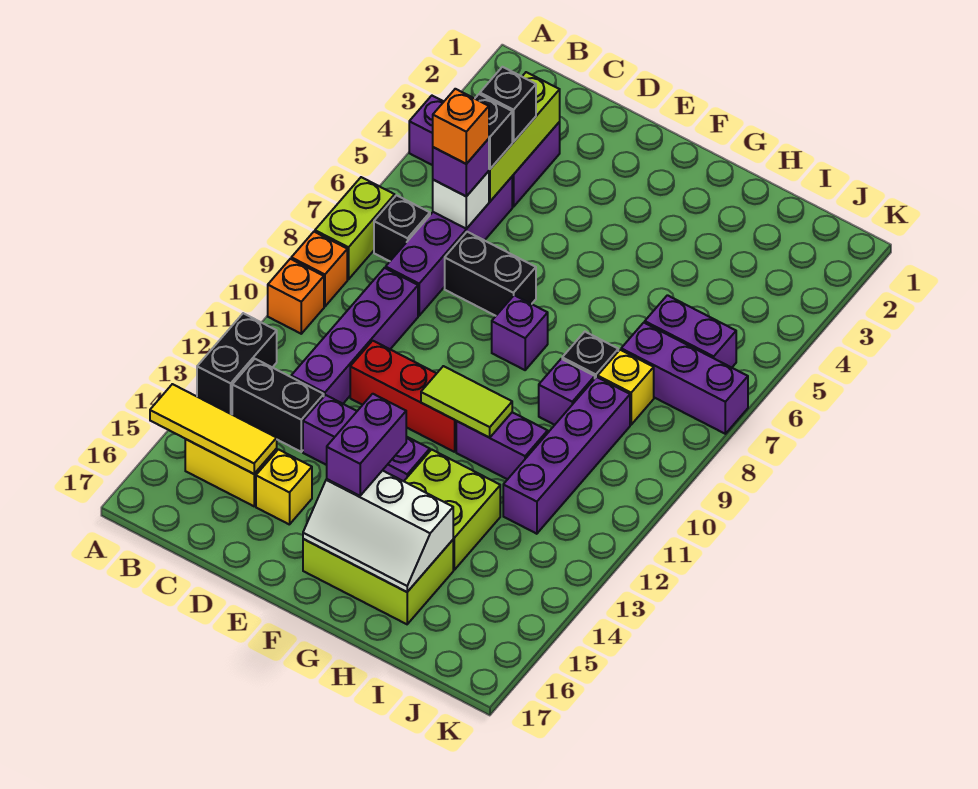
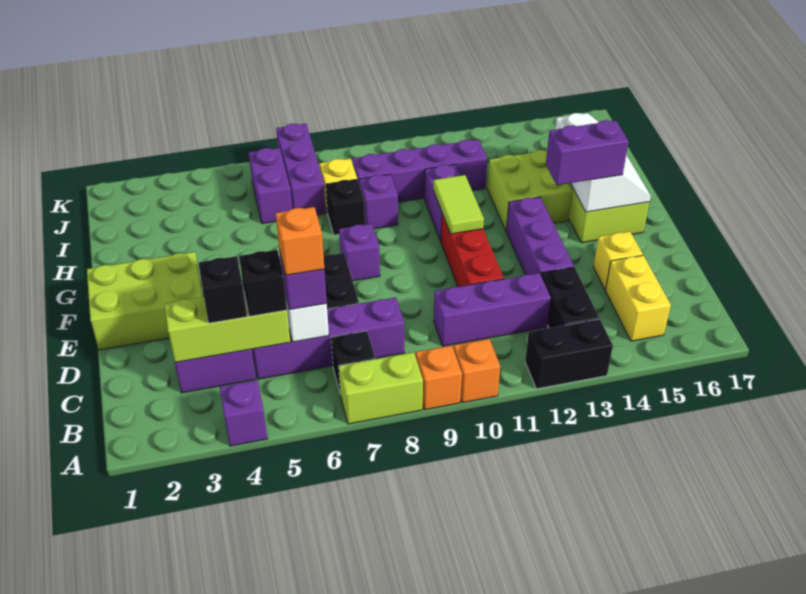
yellow tile A15:C15 level 2 -> none
purple brick C9:C12 level 1 -> purple brick C10:C12 level 1
none -> lime brick E1:F3 level 1

